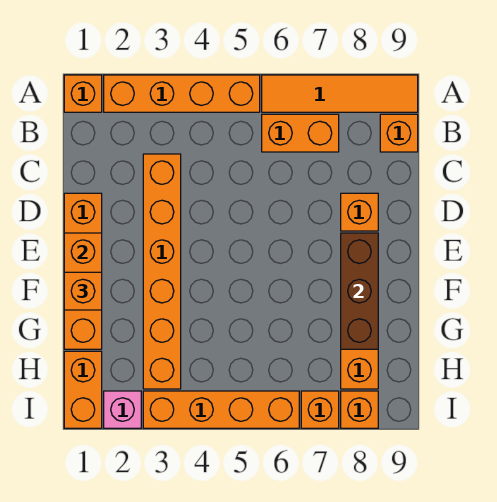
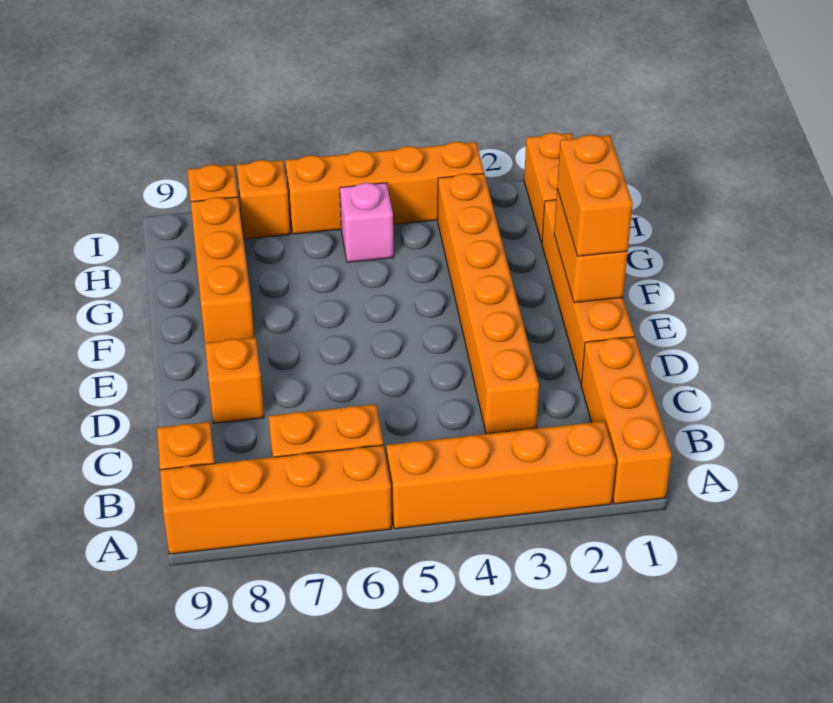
orange brick A1 level 1 -> orange brick A1:C1 level 1
orange tile A6:A9 level 1 -> orange brick A6:A9 level 1
brown brick E8:G8 level 2 -> none
orange brick F1 level 3 -> orange brick E1:F1 level 3
pink brick I2 level 1 -> pink brick H5 level 1

